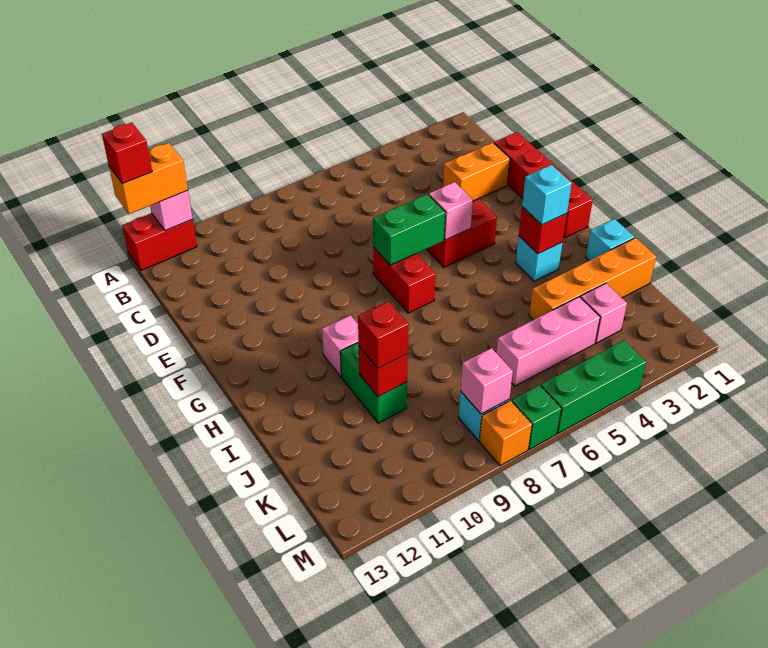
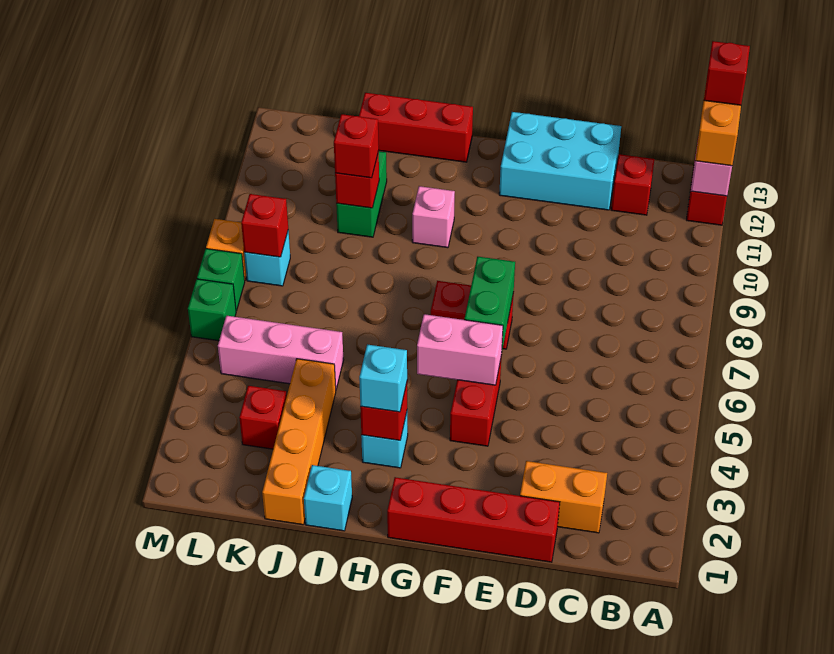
none -> red brick C12 level 1
orange brick D2:D3 level 1 -> orange brick C2:D2 level 1
none -> cyan brick D12:F13 level 1
pink brick F5 level 2 -> pink brick F5:G5 level 2
none -> red brick H13:J13 level 1
green brick I10:J10 level 1 -> green brick J10:J11 level 1
pink brick K3 level 1 -> red brick K3 level 1
pink brick K4:K6 level 1 -> pink brick J5:L5 level 1
pink brick L8 level 2 -> red brick L8 level 2
green brick M4:M6 level 1 -> green brick M6 level 1

